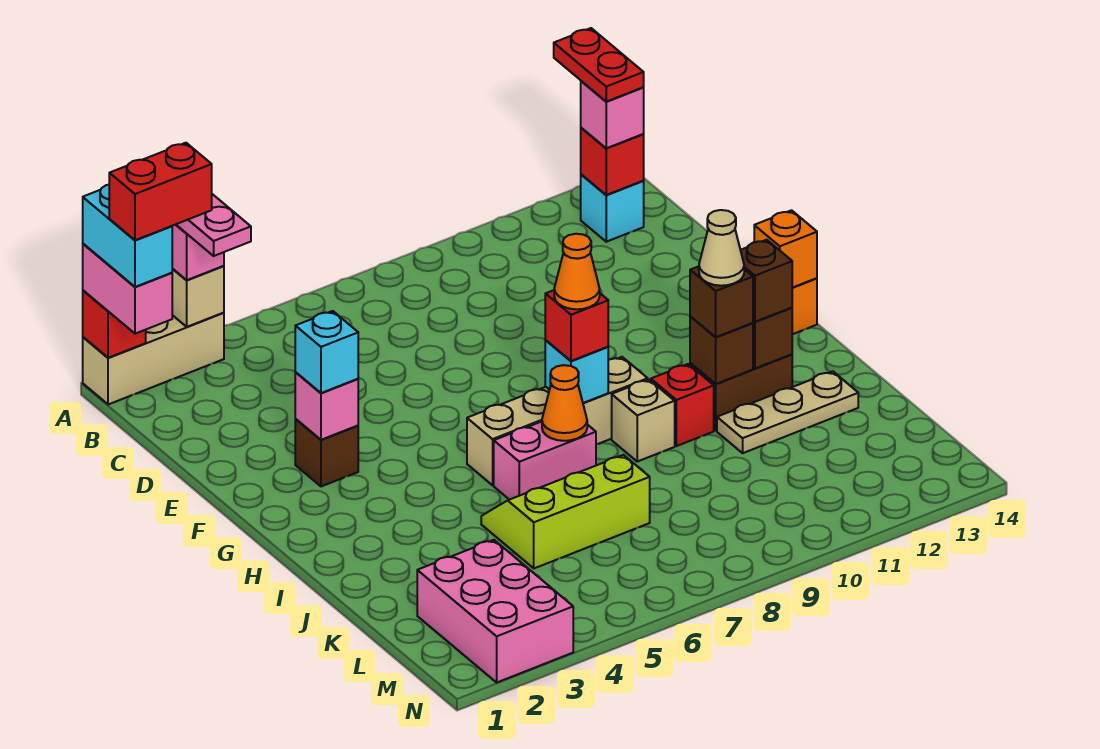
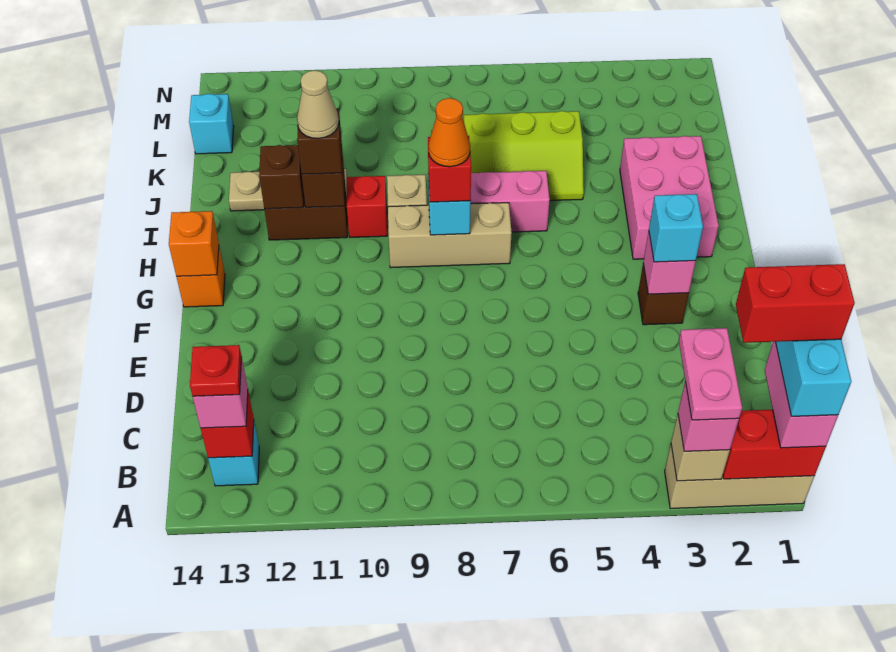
red brick A1 level 2 -> red brick A1:A2 level 2
red plate A13:B13 level 4 -> red plate B13 level 4
tan brick H6:H9 level 1 -> tan brick H7:H9 level 1
orange cone I7 level 2 -> none
brown brick I12 level 3 -> none
pink brick L2:N3 level 1 -> pink brick H2:J3 level 1
none -> cyan brick L14 level 1

